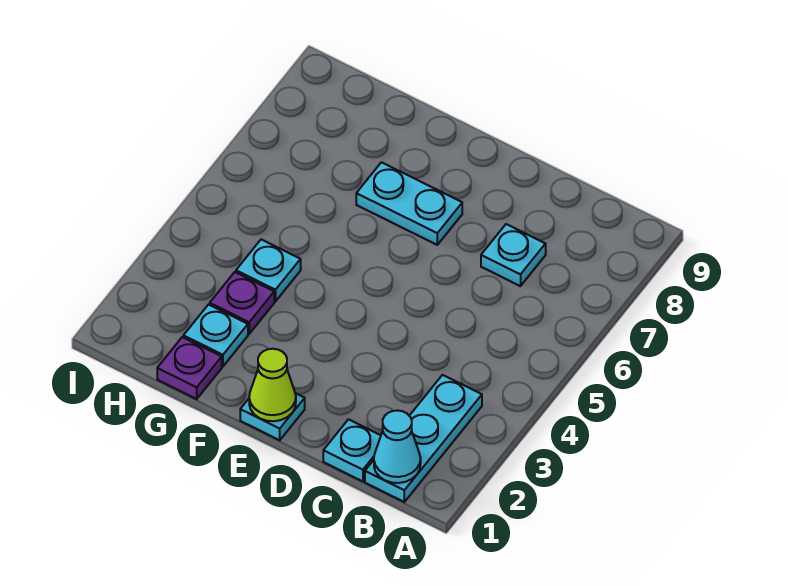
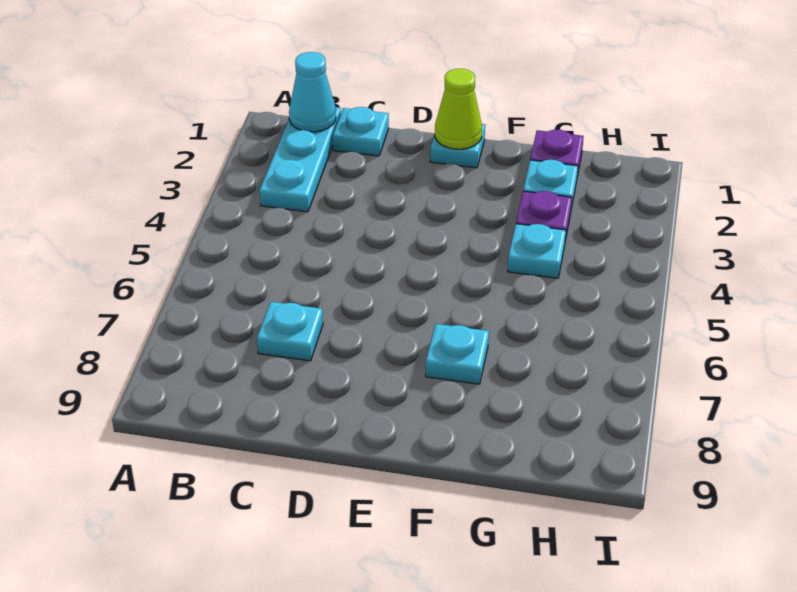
cyan plate E7:F7 level 1 -> cyan plate F7 level 1

